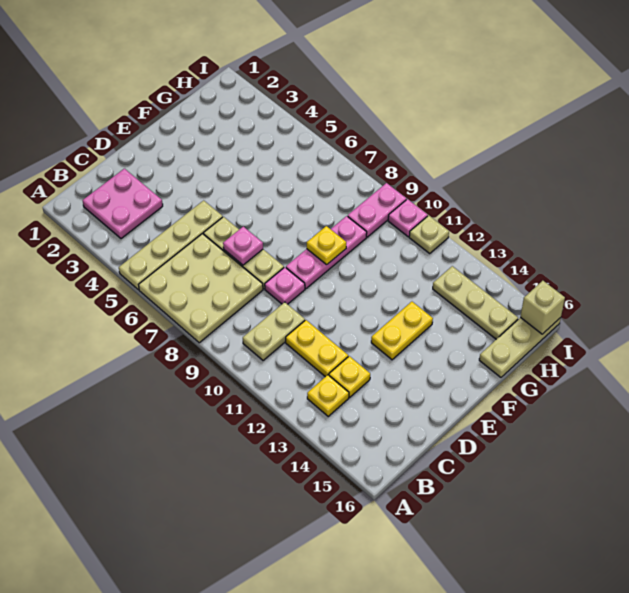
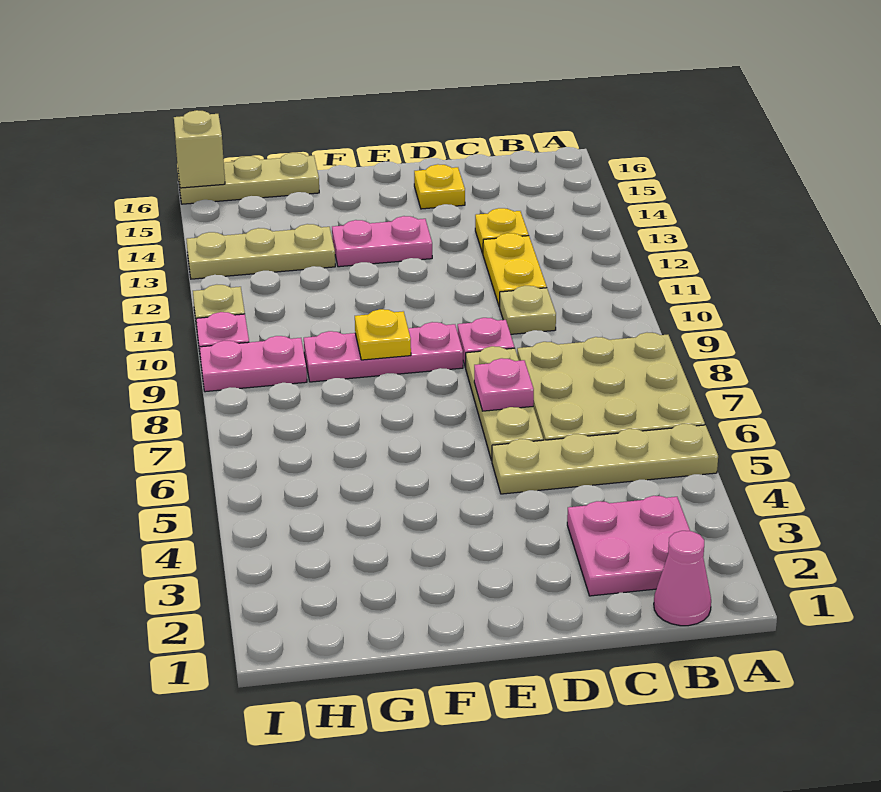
none -> pink cone B1 level 1
tan plate B10:C10 level 1 -> tan plate C10 level 1
yellow plate B13 level 1 -> yellow plate D15 level 1
yellow plate E13:F13 level 1 -> pink plate E13:F13 level 1
tan plate H13:H15 level 1 -> tan plate G13:I13 level 1

